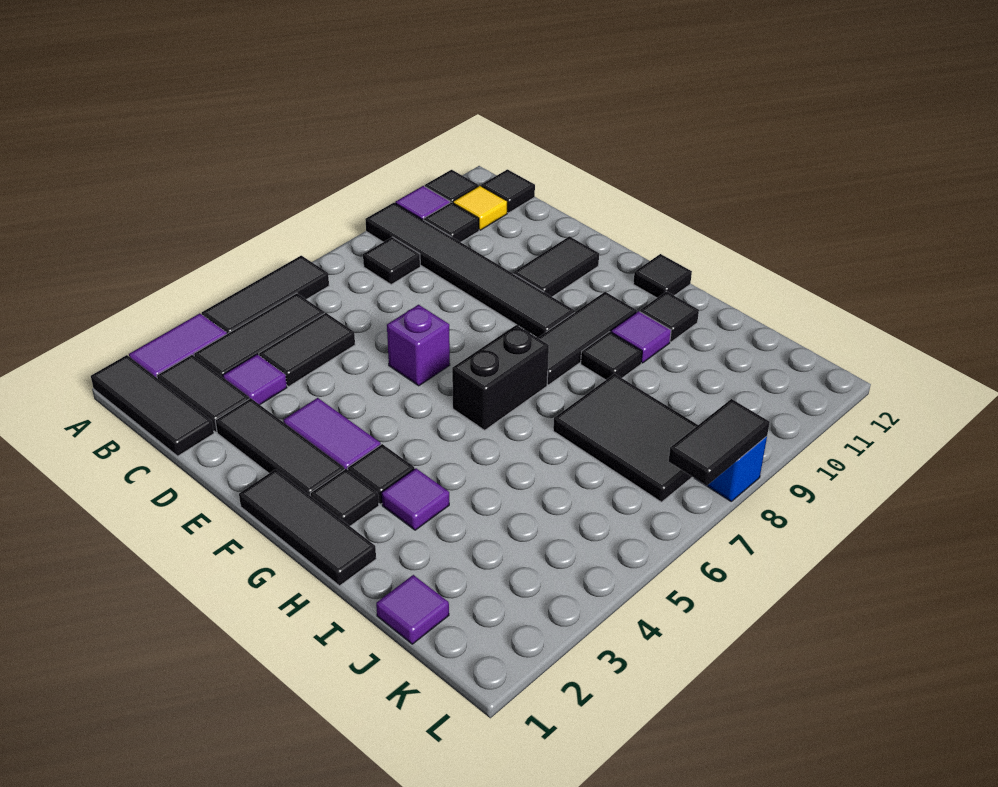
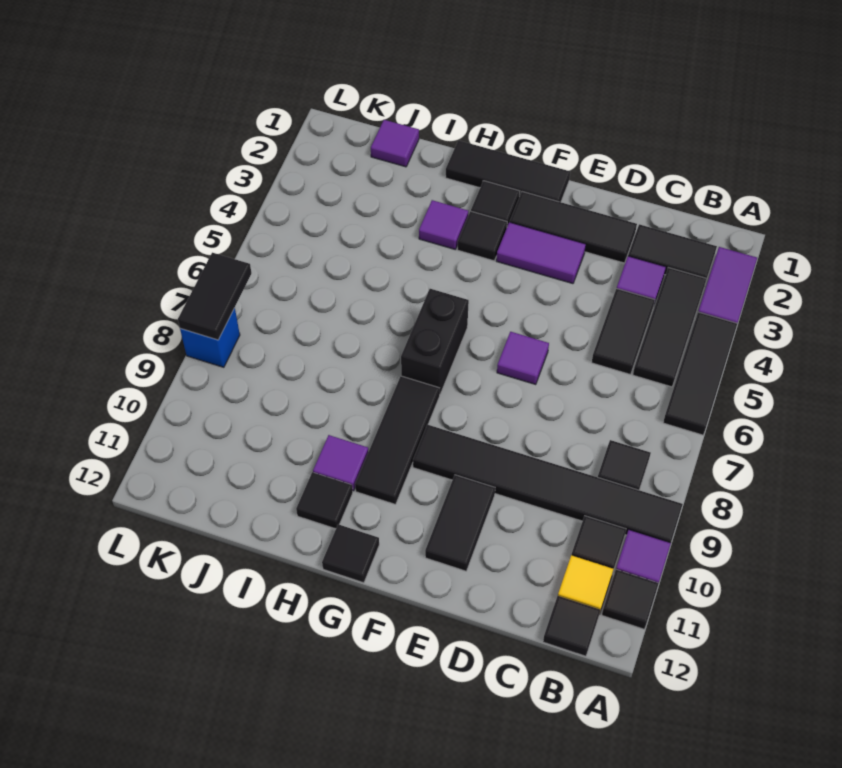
black tile A1:C1 level 1 -> none
purple brick E6 level 1 -> purple tile E6 level 1
black tile H9 level 1 -> none
black tile I7:K8 level 1 -> none

